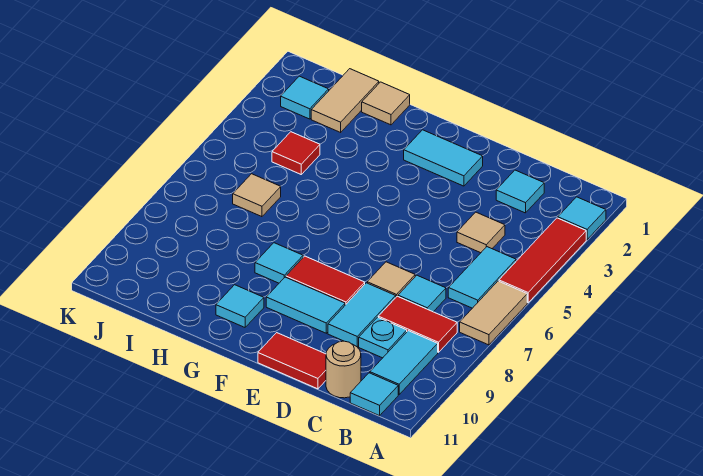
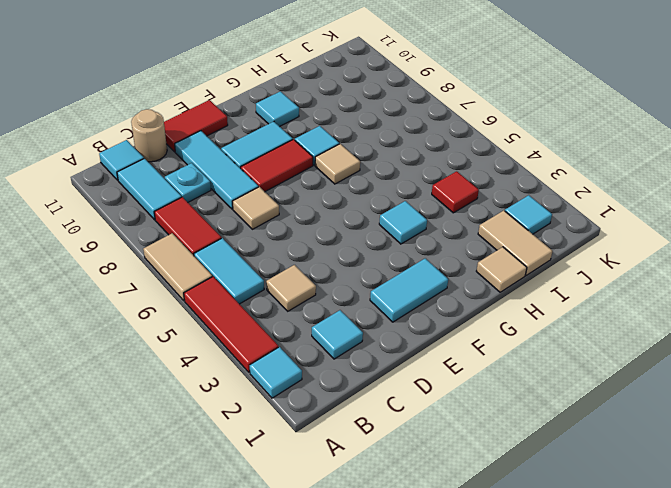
red tile B8:C8 level 1 -> red tile B7:B8 level 1
cyan tile C7 level 1 -> cyan tile G4 level 1
cyan tile D8:D9 level 1 -> cyan tile D8:D10 level 1
tan tile I6 level 1 -> tan tile G7 level 1

